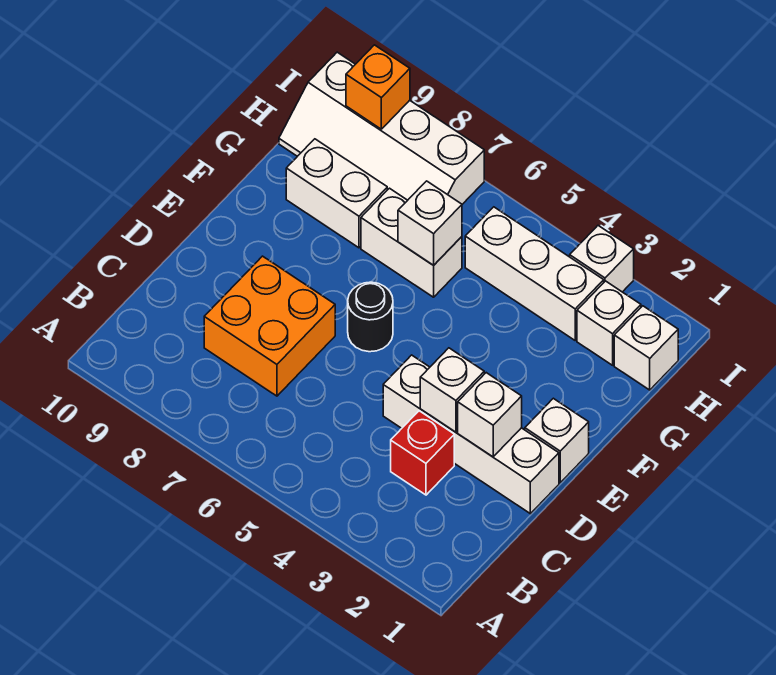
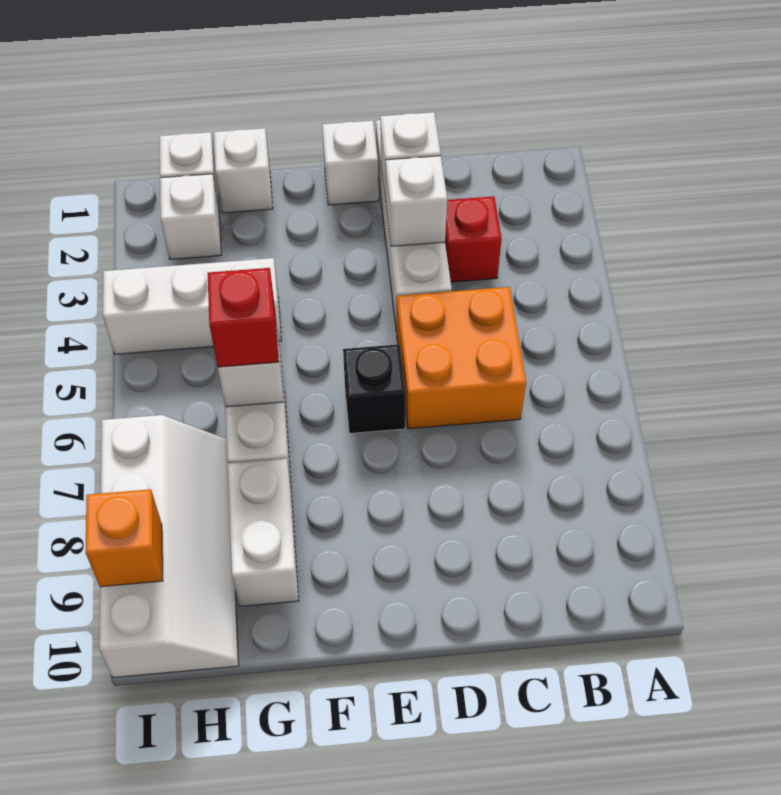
orange brick C7:D8 level 1 -> orange brick C5:D6 level 1
black round brick E6 level 1 -> black brick E6 level 1
none -> red brick G6 level 3
white brick H3:H5 level 1 -> white brick G4:I4 level 1
white brick I3 level 1 -> white brick G1 level 1

